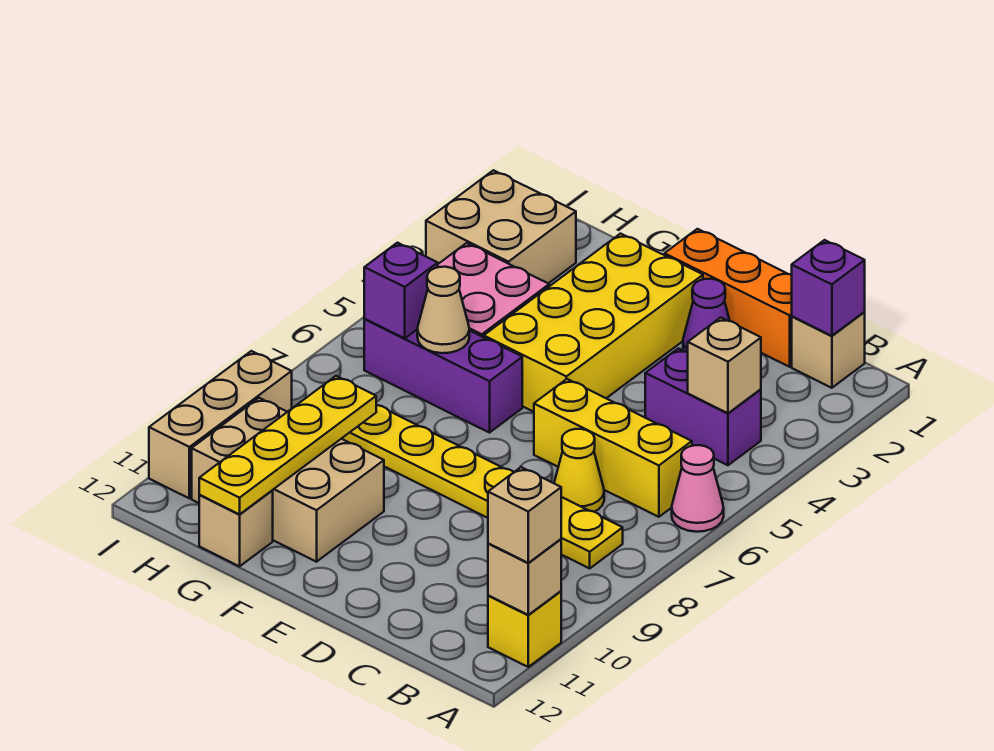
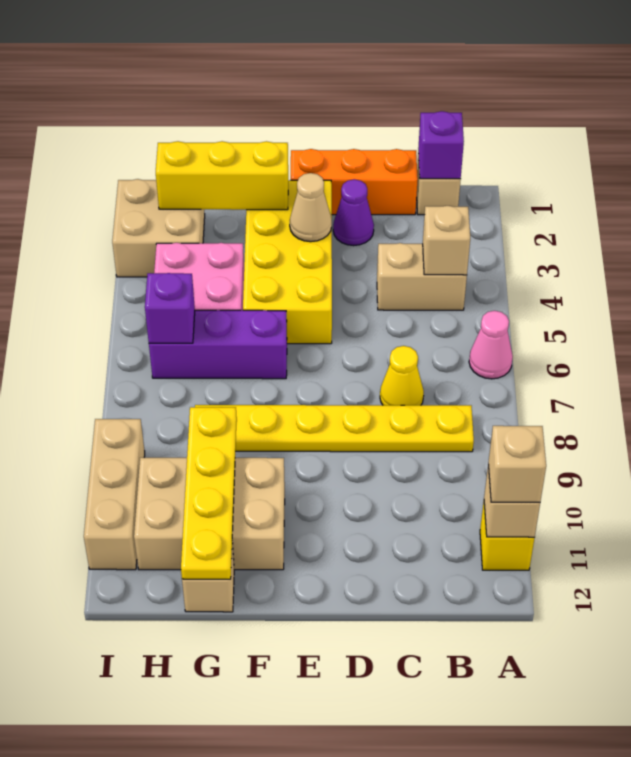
purple brick B4:C4 level 1 -> tan brick B4:C4 level 1
yellow brick B6:D6 level 1 -> yellow brick F2:H2 level 2
tan cone G6 level 2 -> tan cone E3 level 2

